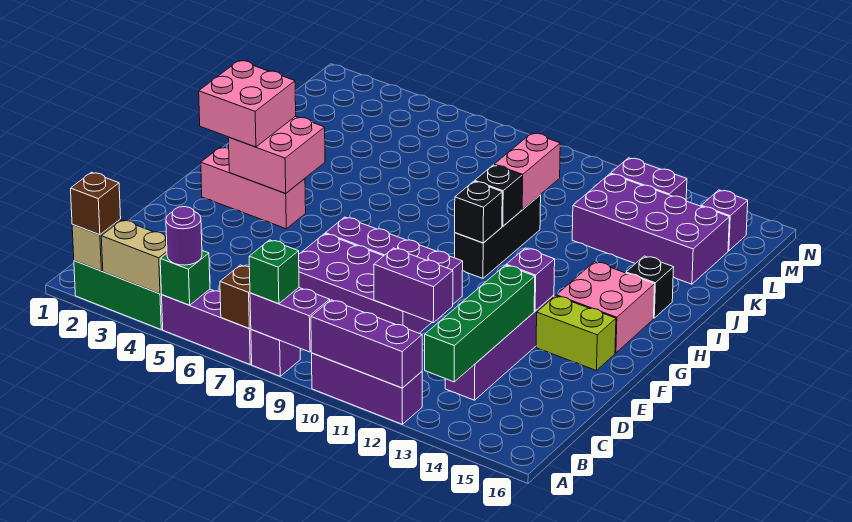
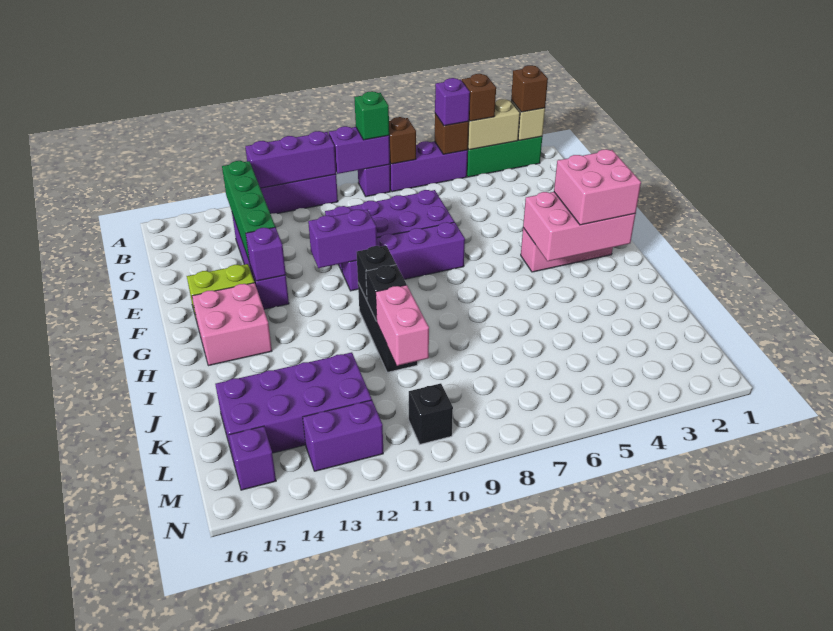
none -> brown brick A4 level 3
green brick A5 level 2 -> brown brick A5 level 2
purple round brick A5 level 3 -> purple brick A5 level 3
purple brick D10:D11 level 2 -> purple brick F10:F11 level 2
pink brick G3:H4 level 2 -> pink brick G2:H4 level 2
black brick I15 level 1 -> black brick M10 level 1

